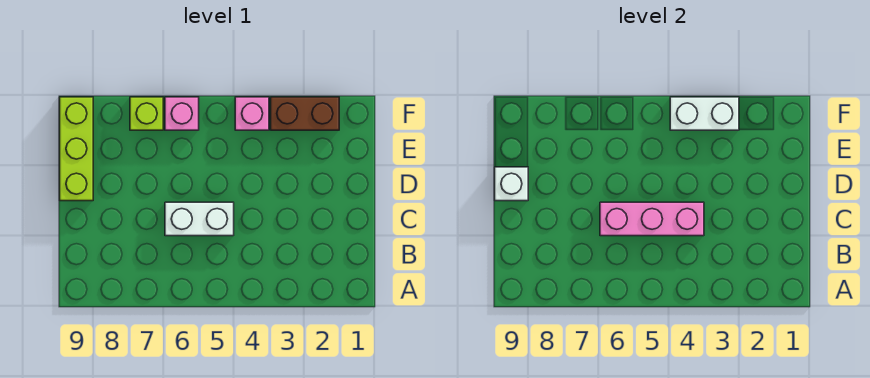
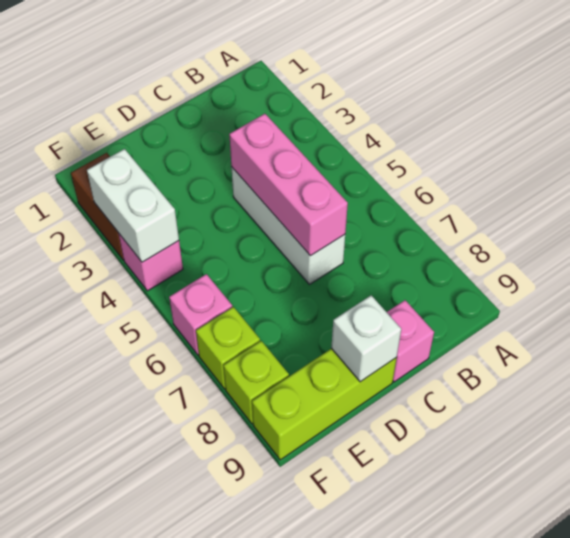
white brick C5:C6 level 1 -> white brick C4:C6 level 1
none -> pink brick C9 level 1
none -> lime brick F8 level 1

